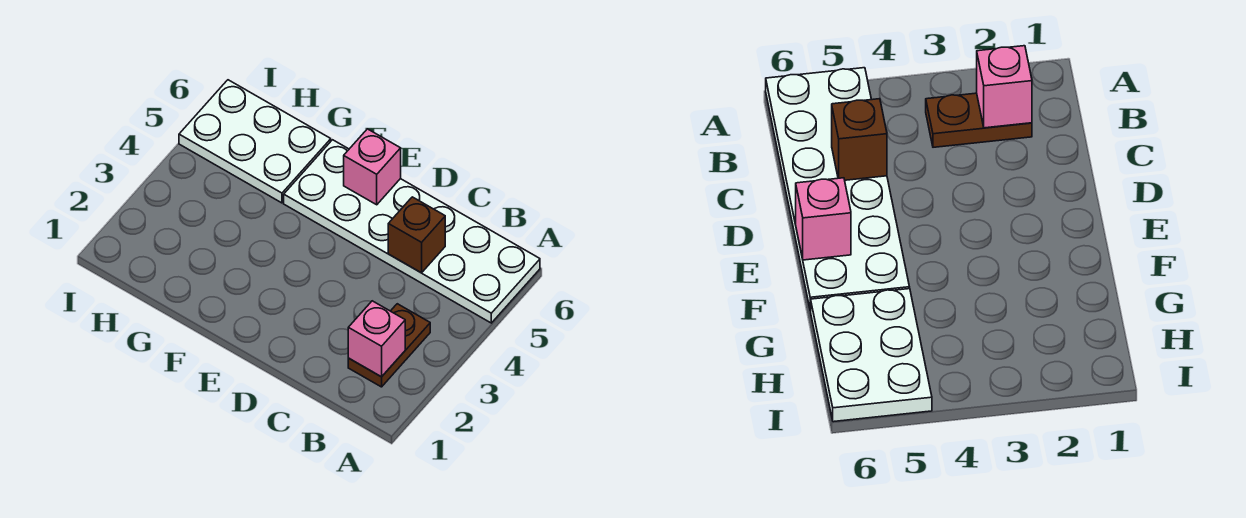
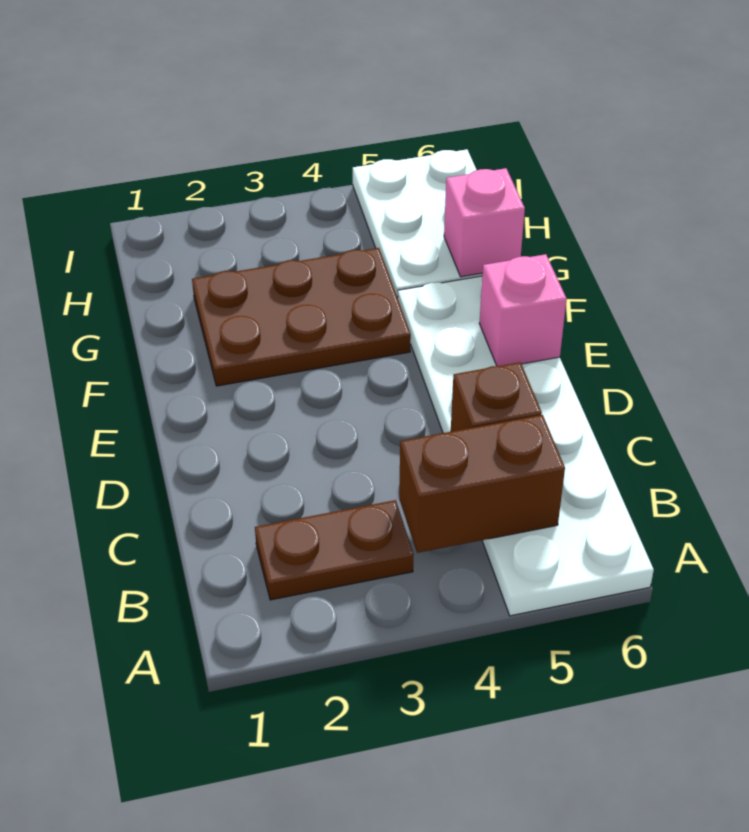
pink brick B2 level 2 -> pink brick G6 level 2
none -> brown brick B4:B5 level 2
none -> brown plate F2:G4 level 1

